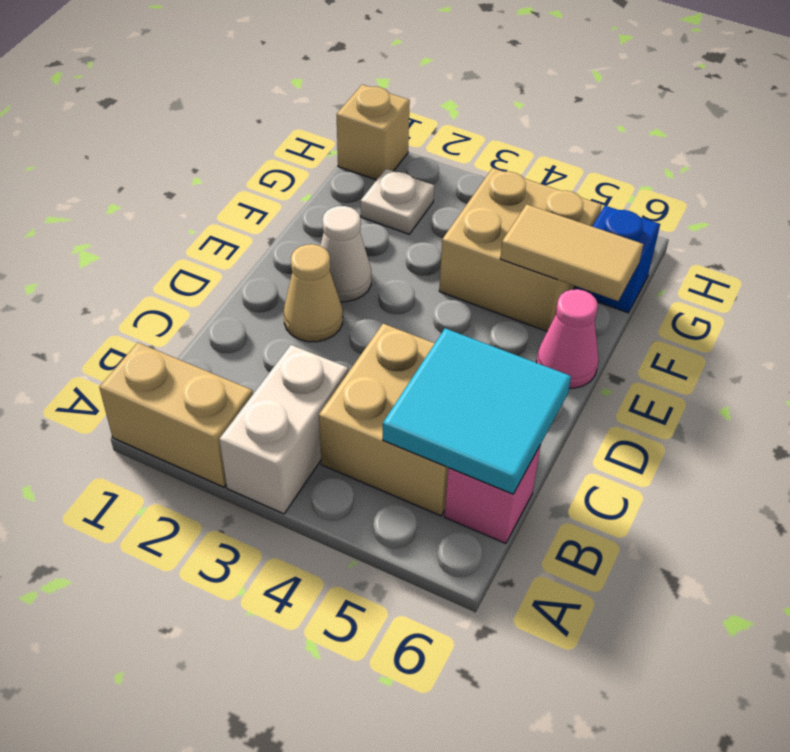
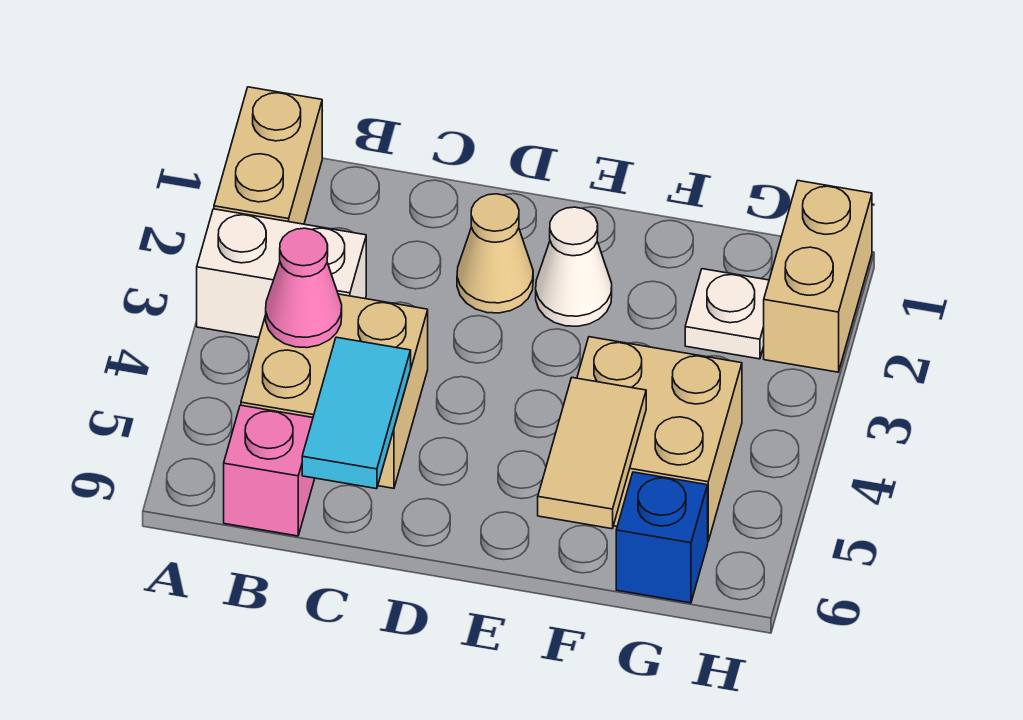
cyan tile B5:C6 level 2 -> cyan tile C5:C6 level 2
pink cone E6 level 1 -> pink cone B4 level 2
tan brick H1 level 1 -> tan brick H1:H2 level 1

